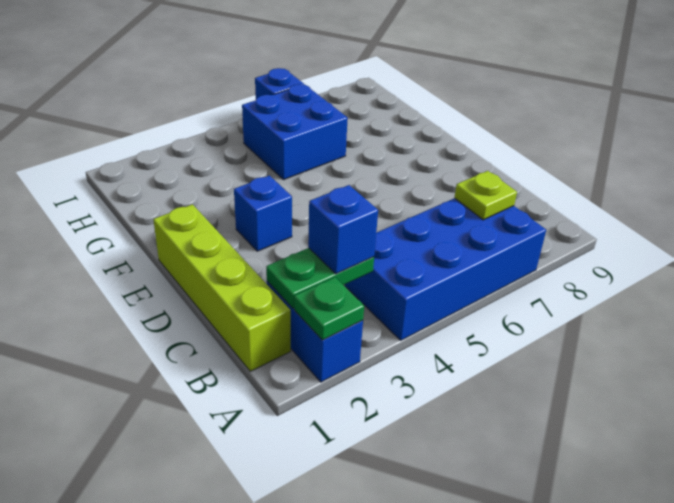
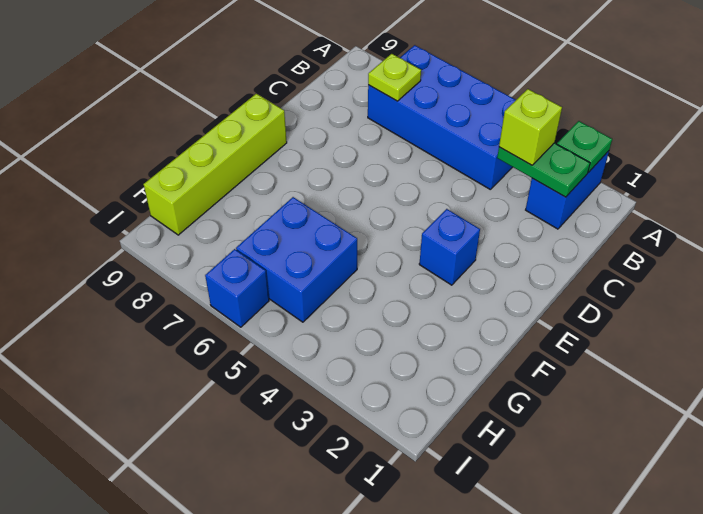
lime brick B1:E1 level 1 -> lime brick E9:H9 level 1
blue brick B3 level 3 -> lime brick B3 level 3

